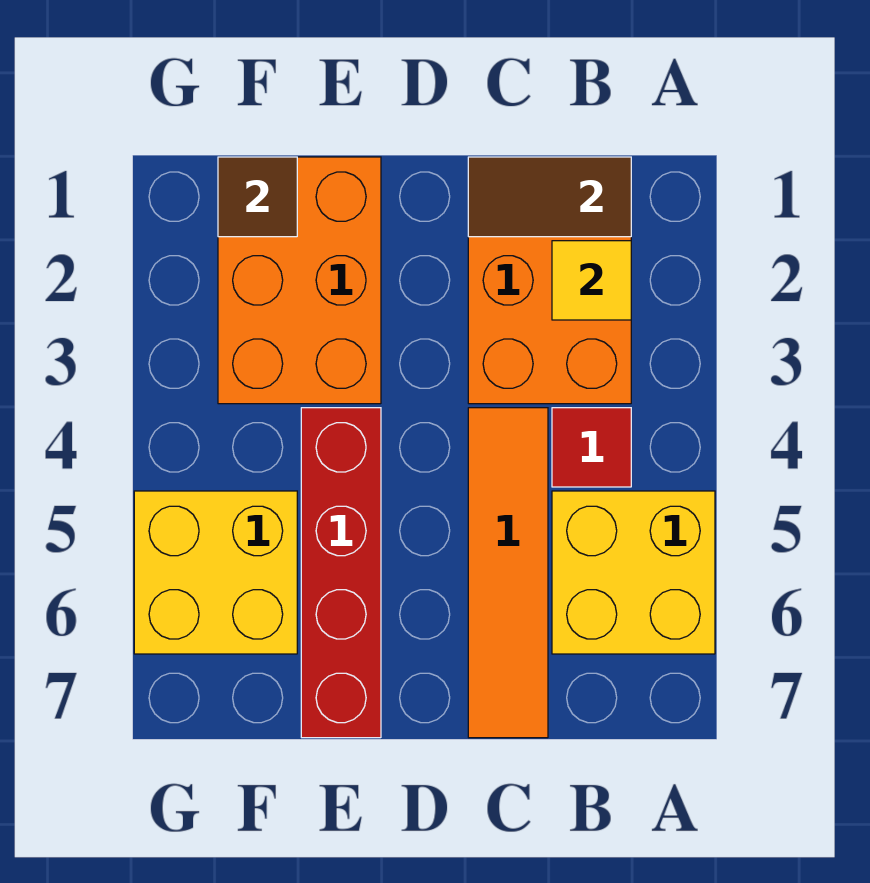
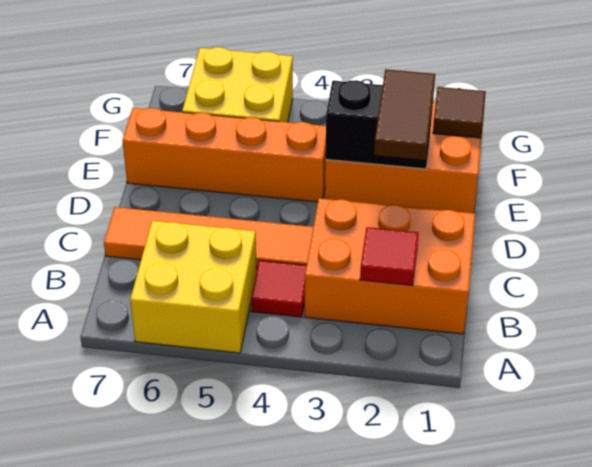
brown tile B1:C1 level 2 -> brown tile D2:E2 level 3
yellow tile B2 level 2 -> red tile B2 level 2
none -> black brick E2:E3 level 2
red brick E4:E7 level 1 -> orange brick E4:E7 level 1

